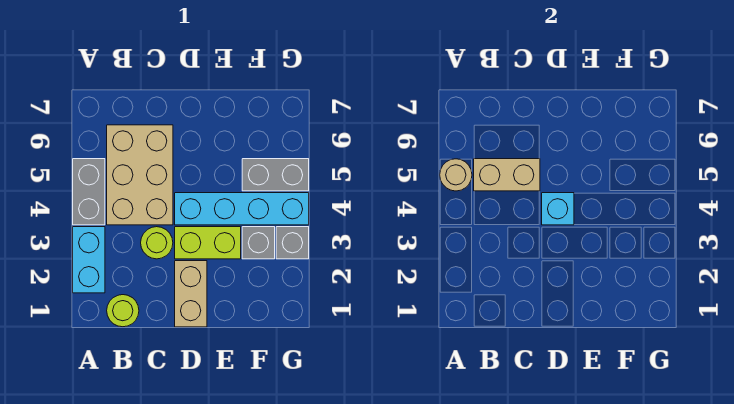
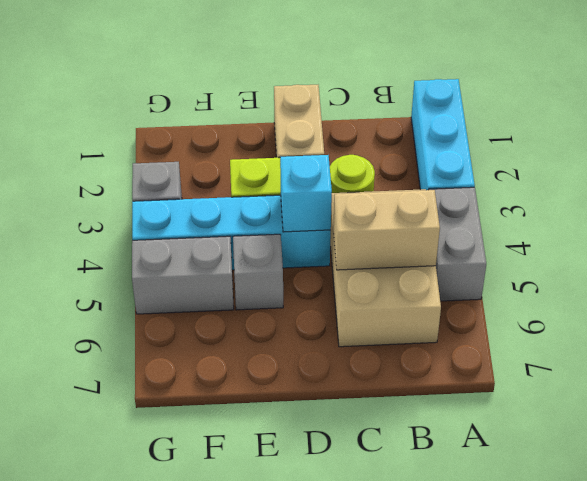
cyan brick A2:A3 level 1 -> cyan brick A1:A3 level 1
tan round brick A5 level 2 -> none
lime round brick B1 level 1 -> none
grey brick F3 level 1 -> grey brick E5 level 1

